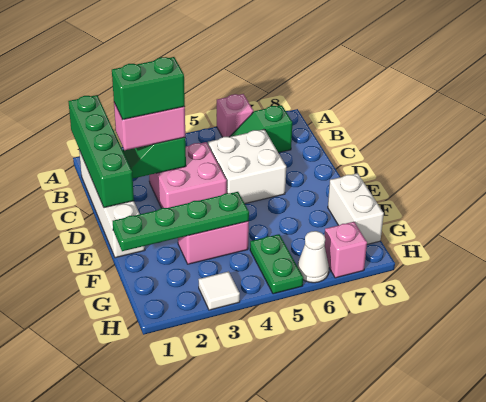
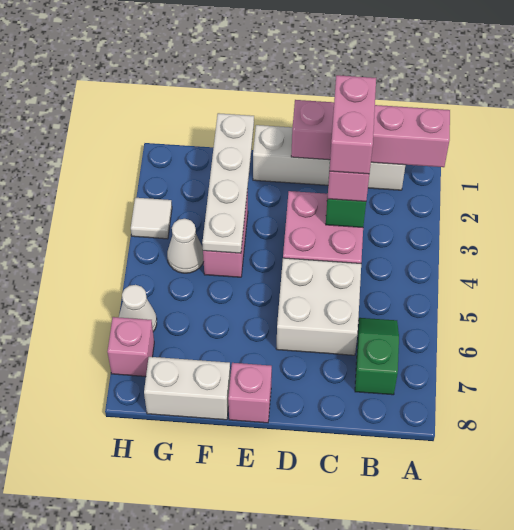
green brick A1:D1 level 2 -> pink brick A1:D1 level 2
pink brick A6 level 1 -> pink brick E8 level 1
green brick C2:C3 level 4 -> pink brick C2:C3 level 4
green plate F1:F4 level 2 -> white plate F1:F4 level 2
none -> white cone G4 level 1
green plate G5:H5 level 1 -> none

